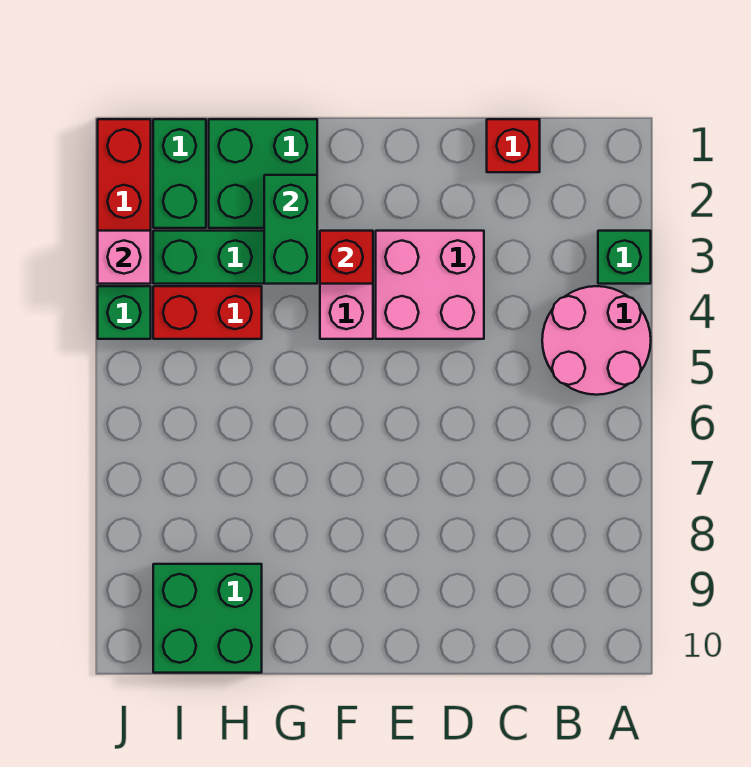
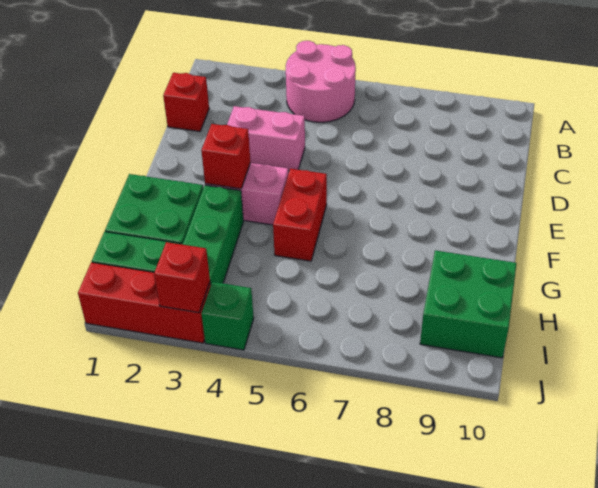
green brick A3 level 1 -> none
pink brick D3:E4 level 1 -> pink brick D3:D4 level 1
green brick G2:G3 level 2 -> none
red brick H4:I4 level 1 -> red brick F5:G5 level 1
pink brick J3 level 2 -> red brick J3 level 2

